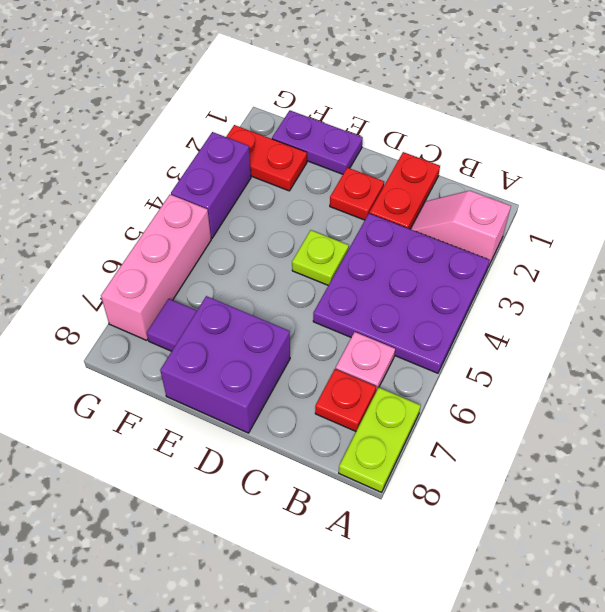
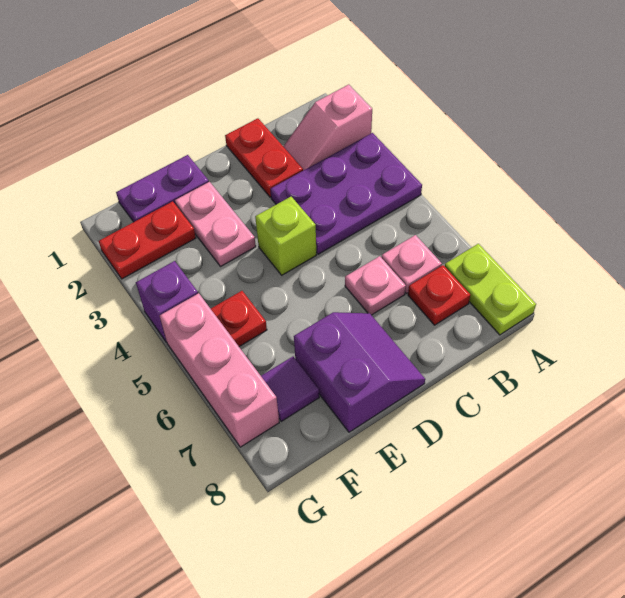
purple plate A3:C5 level 1 -> purple plate A3:C4 level 1
none -> pink plate C6 level 1
red plate D2 level 1 -> red plate F5 level 1
lime plate D4 level 1 -> lime brick D4 level 1
purple brick D7:E8 level 1 -> purple slope D7:E8 level 1 top E
none -> pink plate E2:E3 level 1
purple brick G3:G4 level 1 -> purple brick G4 level 1

